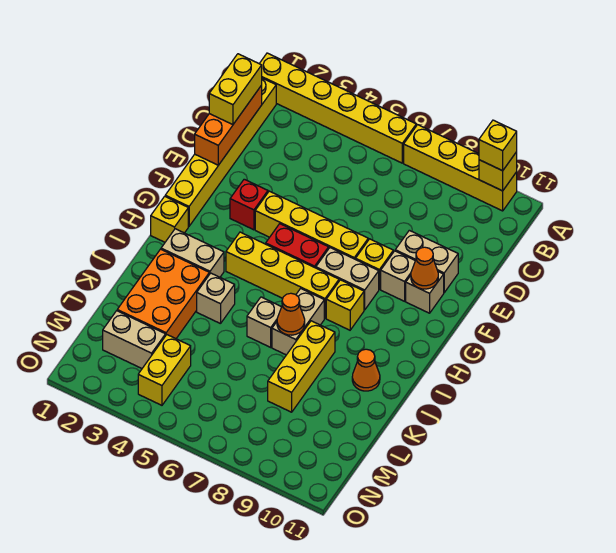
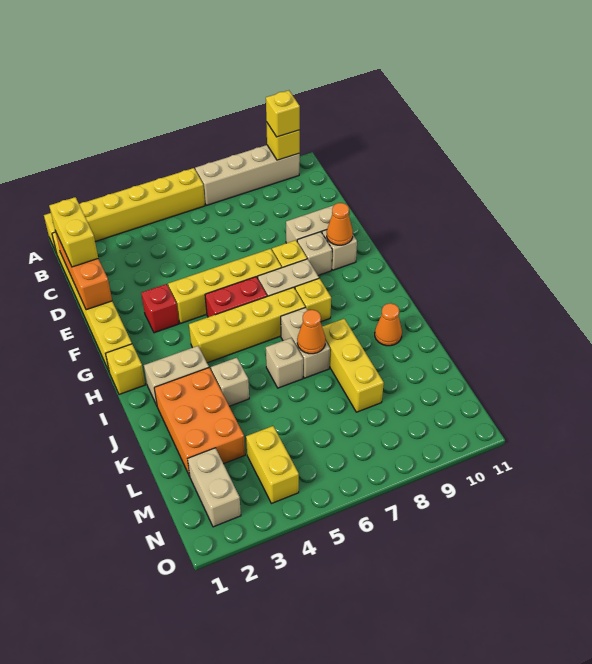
yellow brick A7:A10 level 1 -> tan brick A7:A10 level 1
tan brick M2:M3 level 1 -> tan brick M2:N2 level 1

